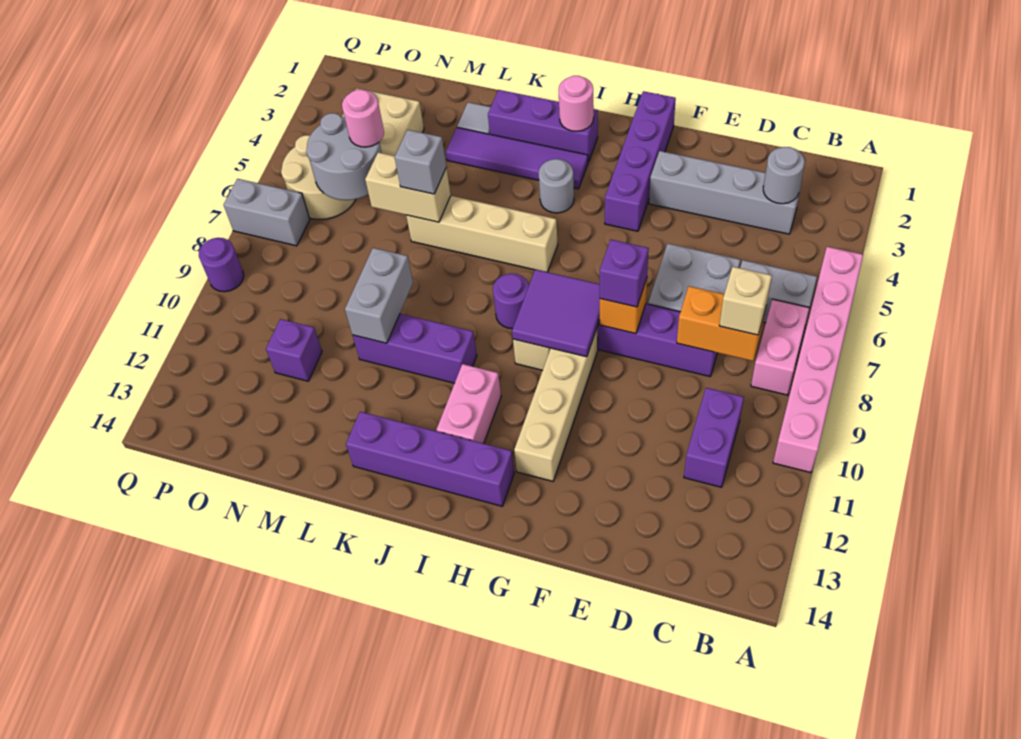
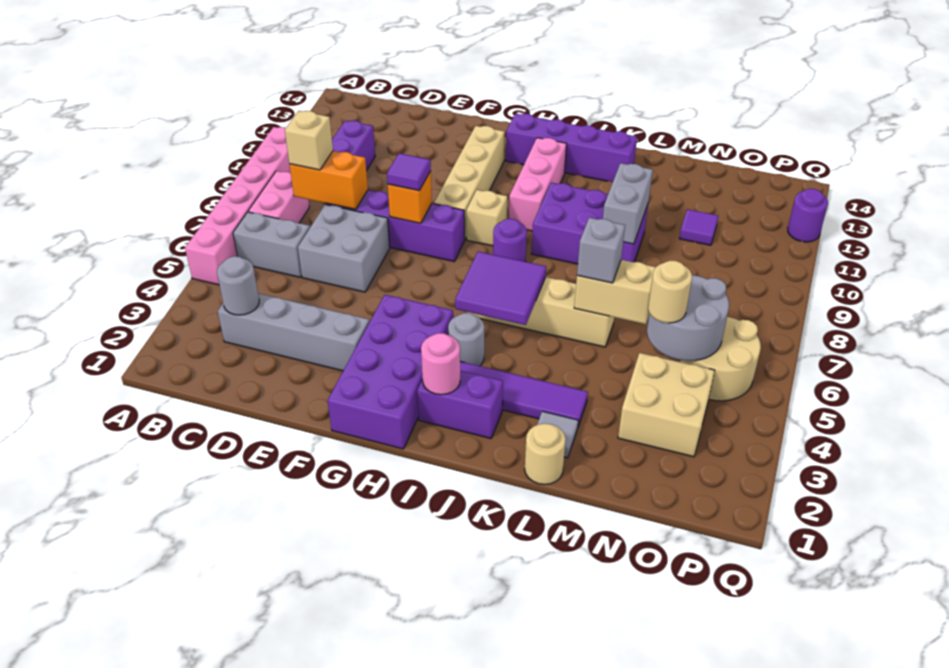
purple brick F8 level 3 -> purple tile F8 level 3
purple brick G1:G4 level 1 -> purple brick G1:H4 level 1
purple tile G8:H9 level 2 -> purple tile I5:J6 level 2
purple brick I2:K2 level 1 -> purple brick I2:J2 level 1
pink brick I11:I12 level 1 -> pink brick I10:I12 level 1
purple brick J10:L10 level 1 -> purple brick J9:L10 level 1
none -> tan round brick L1 level 1
pink round brick N5 level 3 -> tan round brick N5 level 3
purple brick N11 level 1 -> purple tile N11 level 1
grey brick P7:Q7 level 1 -> none
purple round brick Q9 level 1 -> purple round brick Q12 level 1

